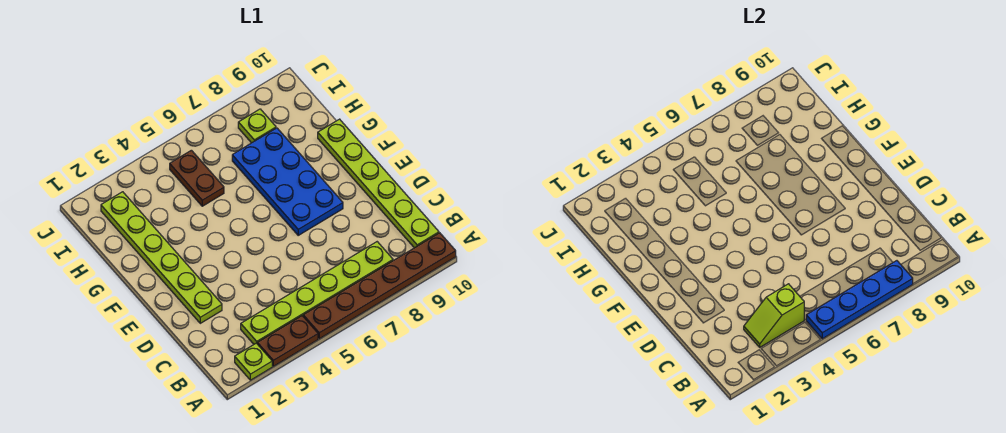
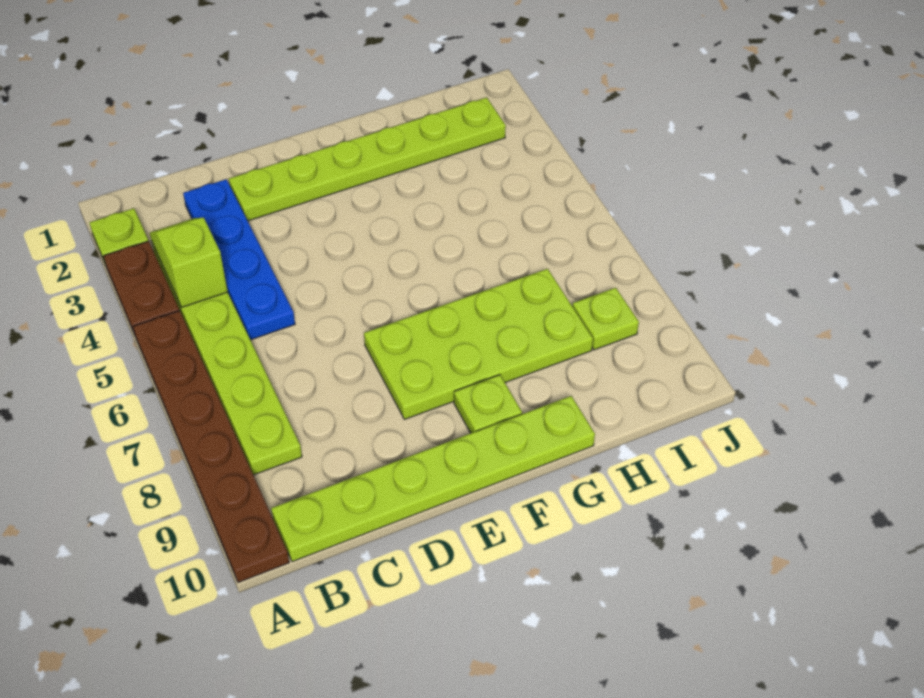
blue plate A5:A8 level 2 -> blue plate C2:C5 level 1
blue plate E7:H8 level 1 -> lime plate E7:H8 level 1
none -> lime plate F9 level 1
brown plate H5:I5 level 1 -> none

